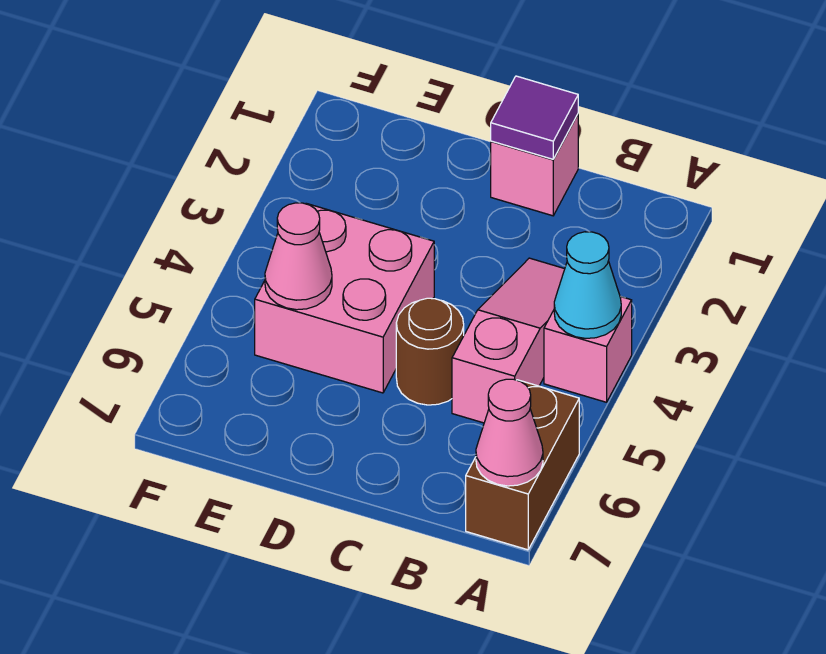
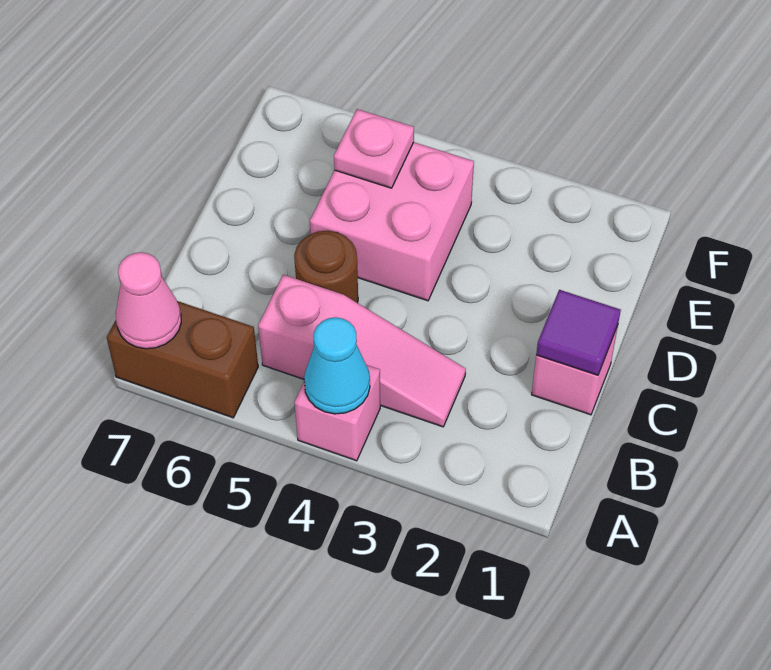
pink cone E5 level 2 -> pink plate E5 level 2

